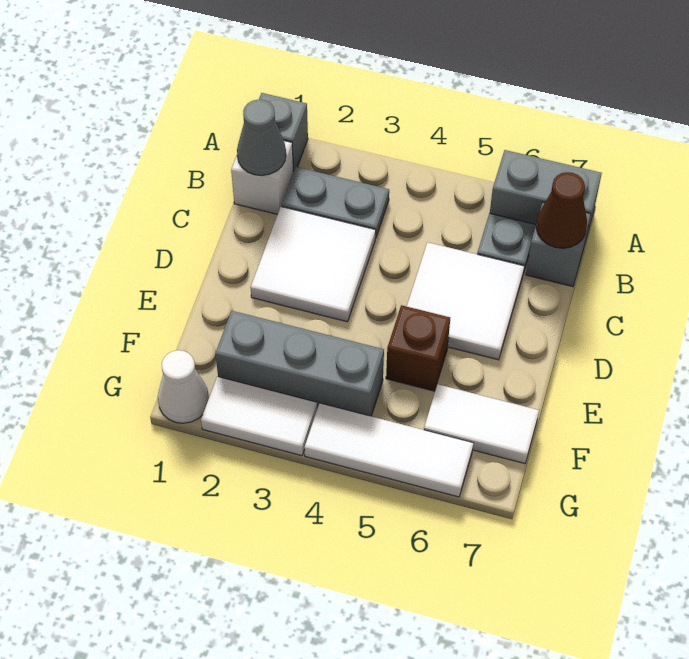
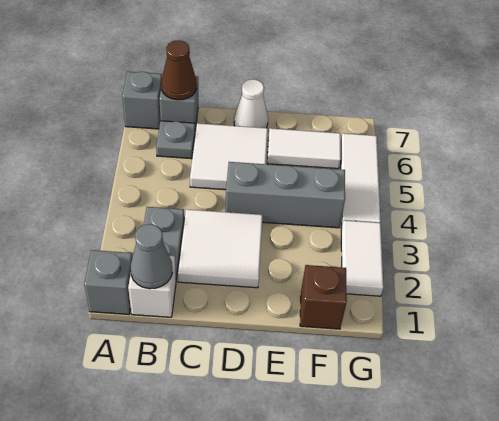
grey brick A6:A7 level 1 -> grey brick A7 level 1
brown brick E5 level 1 -> brown brick F1 level 1
grey brick F2:F4 level 1 -> grey brick D4:F4 level 1
white tile F6:F7 level 1 -> white tile E6:F6 level 1
white cone G1 level 1 -> white cone D7 level 1

